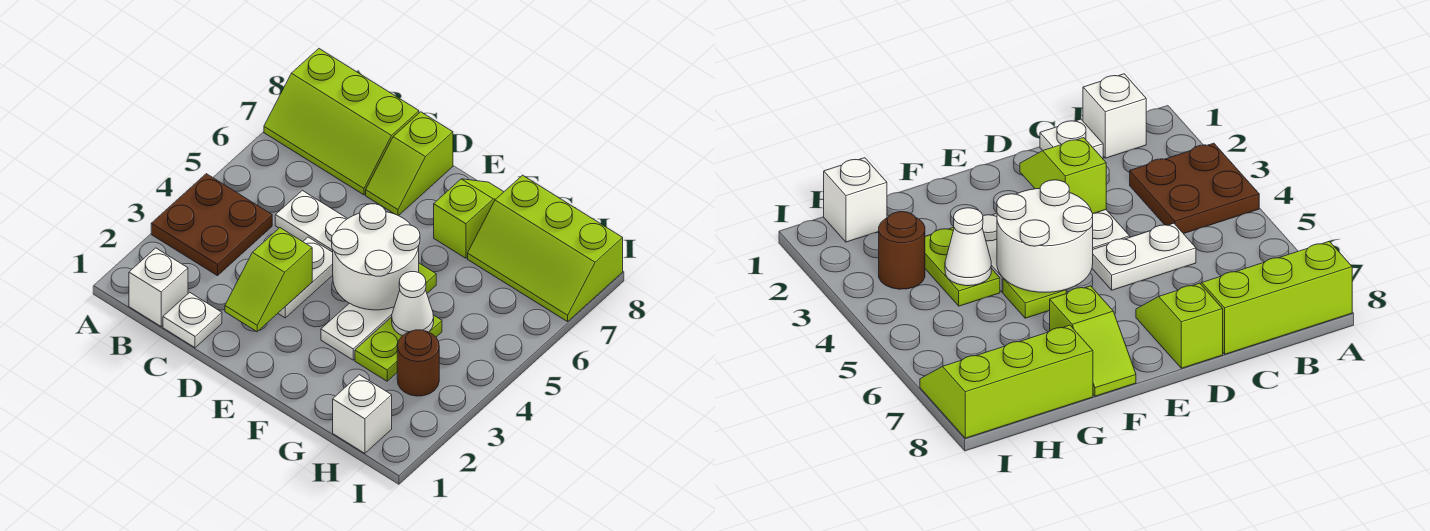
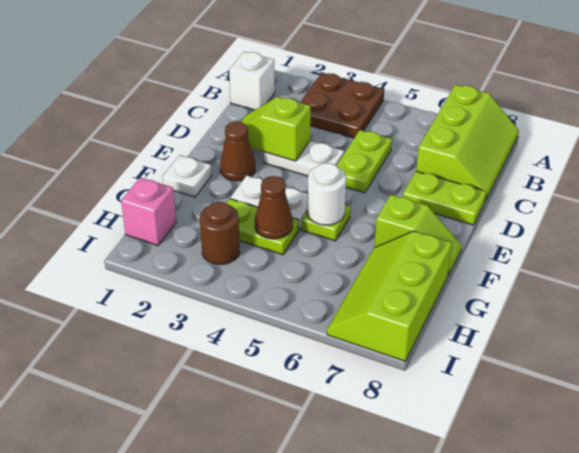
lime slope A7:C8 level 1 top 8 -> lime slope A7:C8 level 1 top 7
white plate C1 level 1 -> white plate F1 level 1
white plate C5:D5 level 1 -> lime plate C5:D5 level 1
lime slope D7:D8 level 1 top 8 -> lime plate D7:D8 level 1
none -> brown cone E2 level 1
white round brick E4:F5 level 2 -> white round brick F5 level 2
white cone G4 level 2 -> brown cone G4 level 2
white brick H1 level 1 -> pink brick H1 level 1

